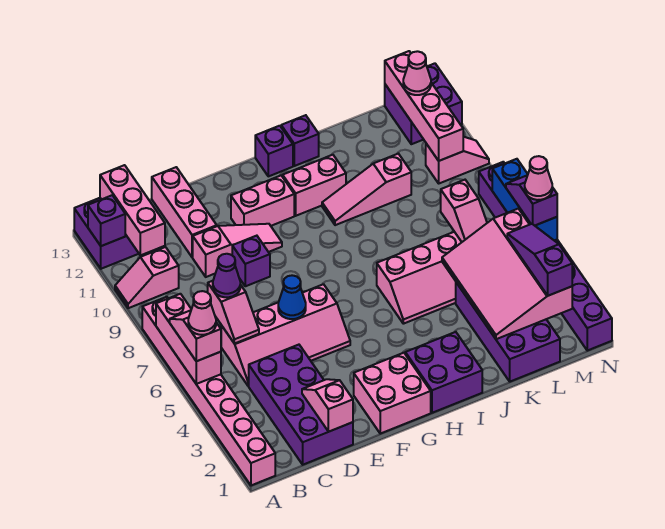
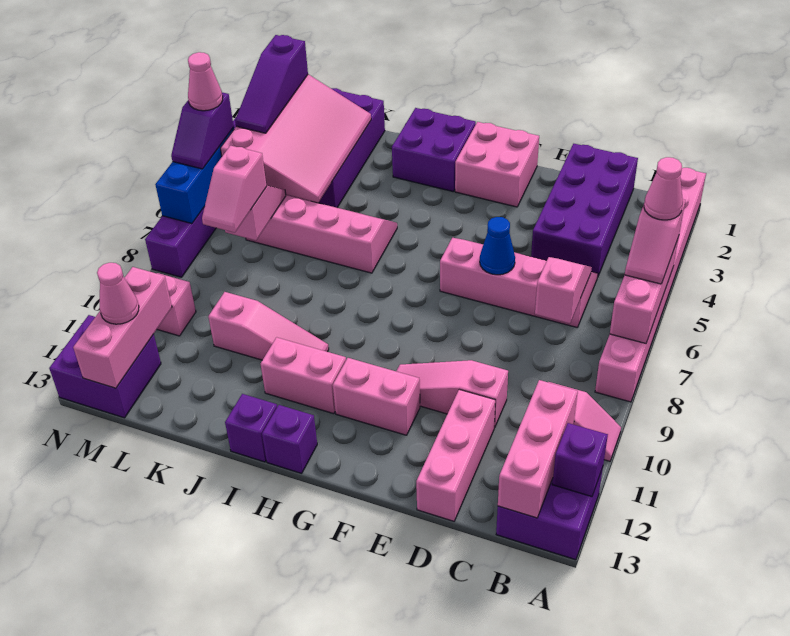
purple cone C7 level 3 -> none
pink slope D1:D2 level 2 top 1 -> pink slope L7:L8 level 3 top 7
purple brick E9 level 1 -> none
pink brick M10:M13 level 2 -> pink brick M11:M13 level 2

